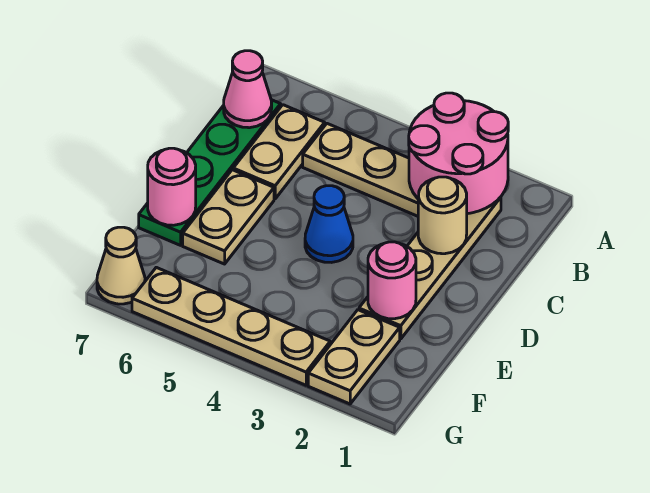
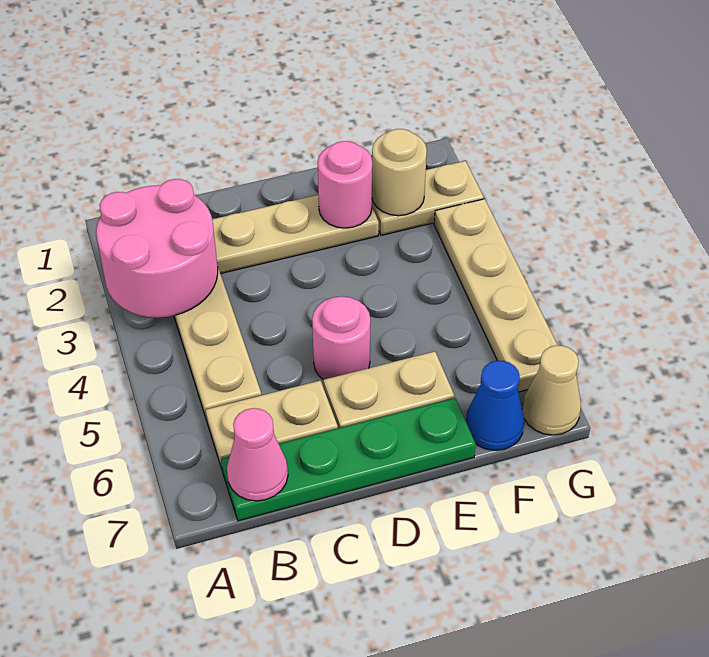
tan round brick C2 level 2 -> tan round brick F2 level 2
blue cone D4 level 1 -> blue cone F7 level 1
pink round brick E7 level 2 -> pink round brick D5 level 1

